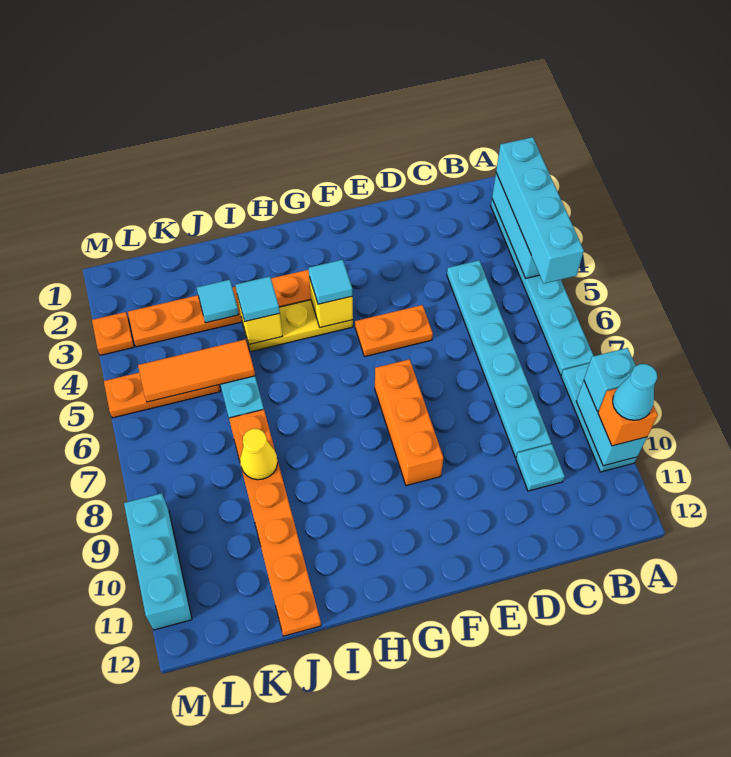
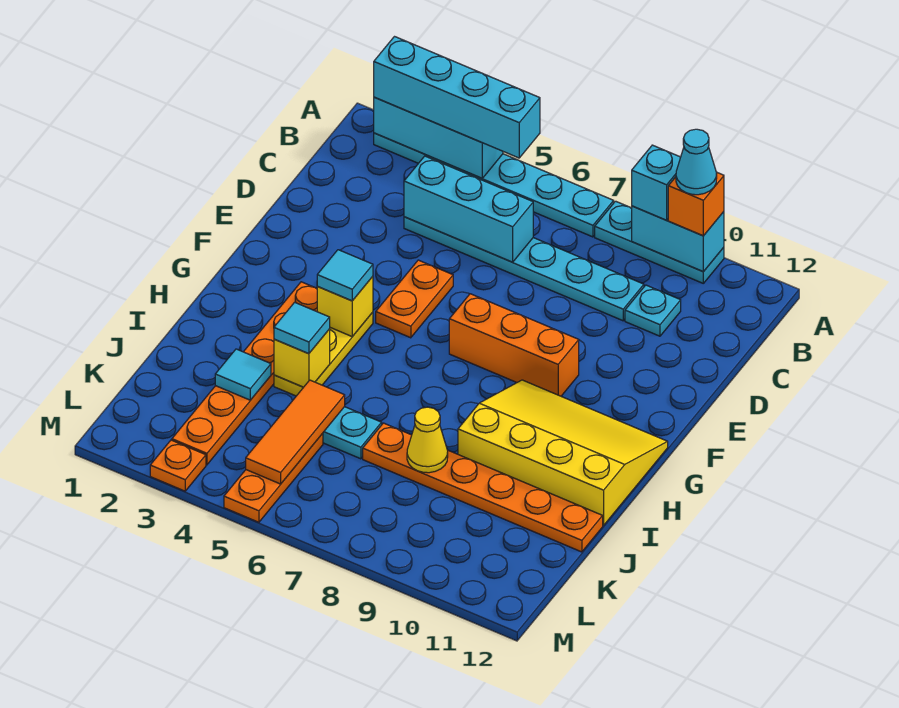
none -> yellow slope G9:I12 level 1 top I
cyan brick M9:M11 level 1 -> cyan brick C4:C6 level 2

